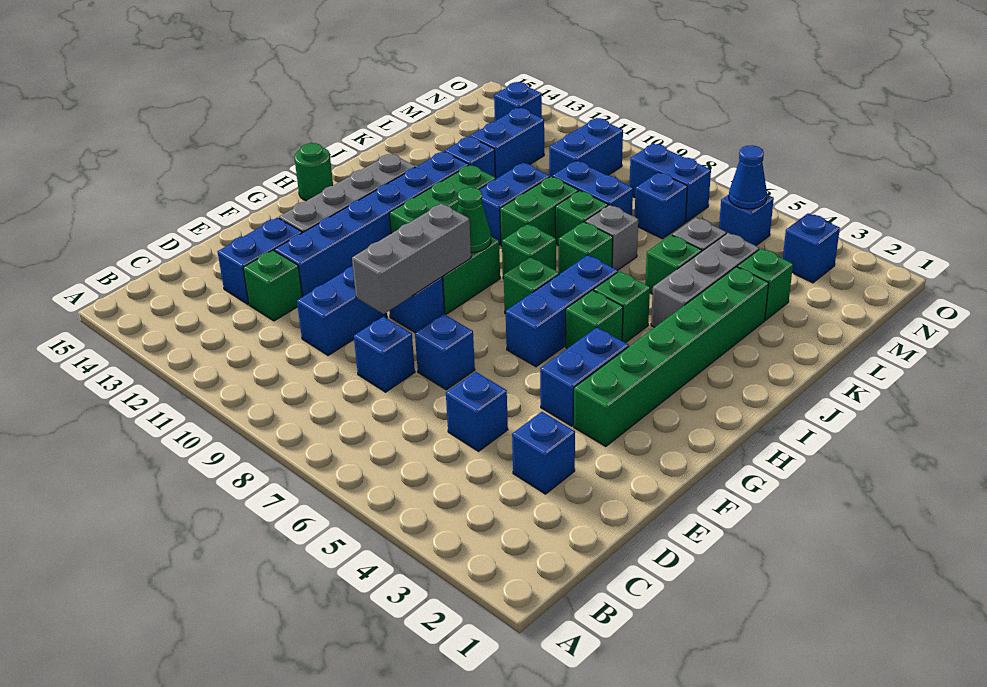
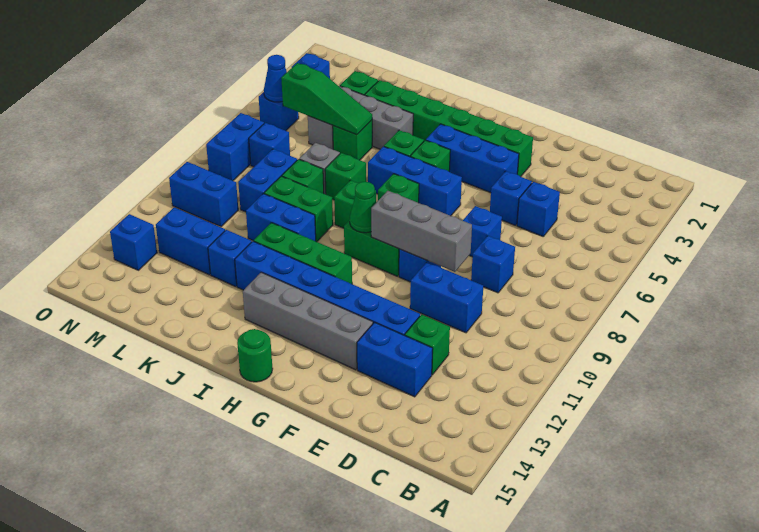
blue brick D3 level 1 -> blue brick E5 level 1
blue brick F4:G4 level 1 -> blue brick F4:H4 level 1
none -> green slope K5:M5 level 2 top M

